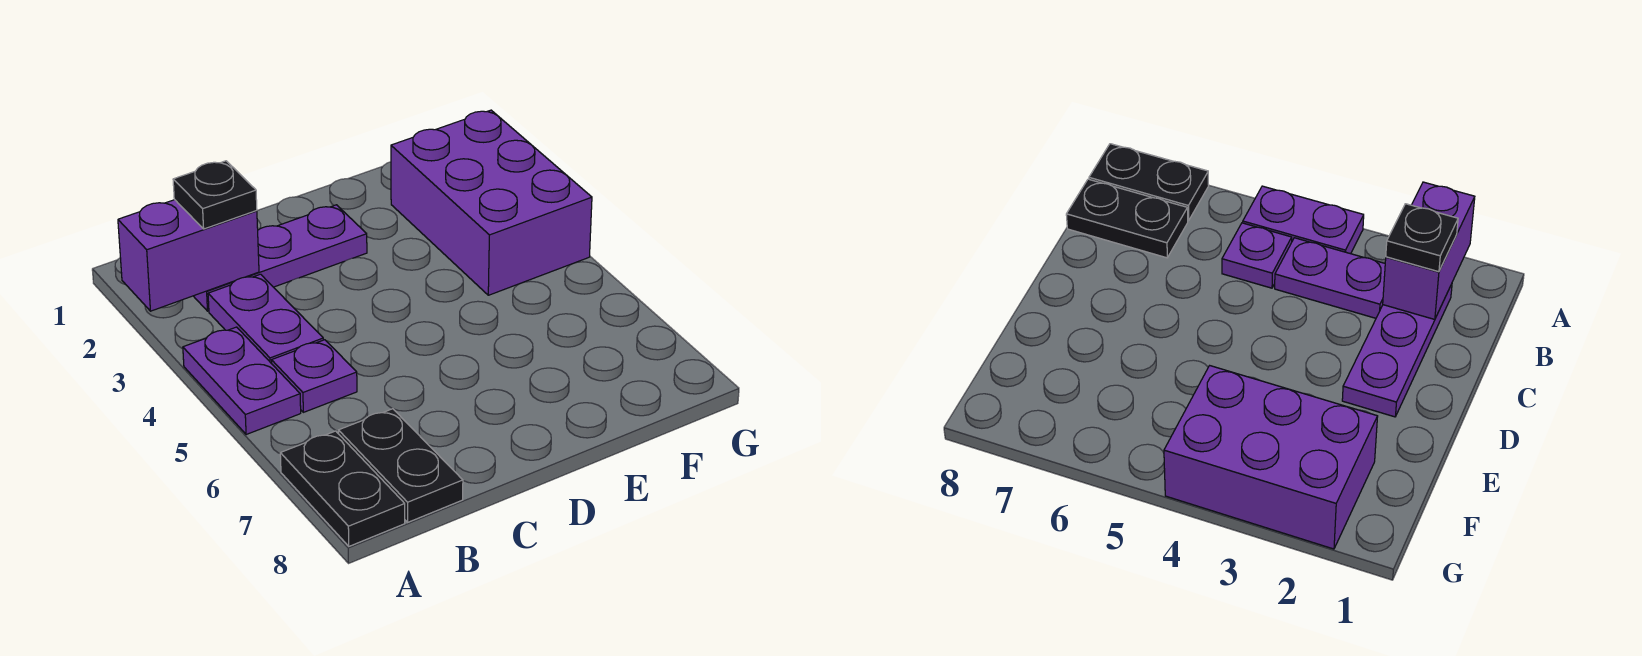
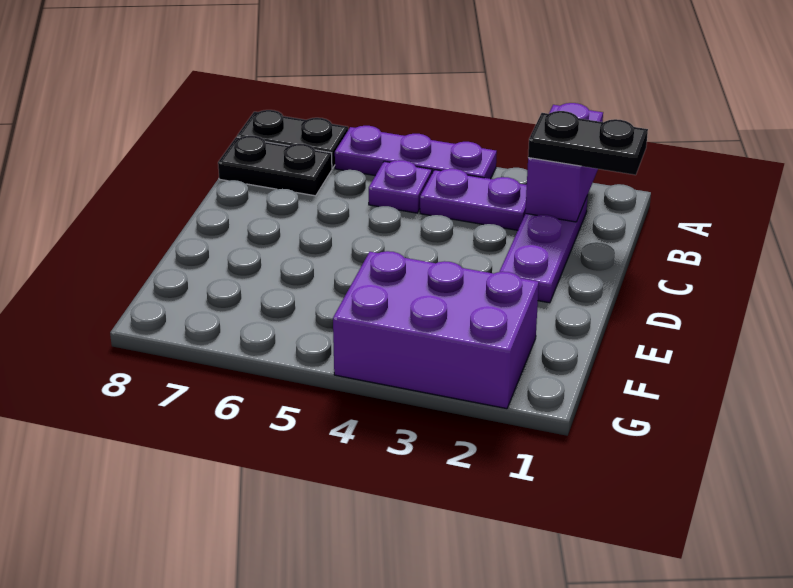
purple plate A4:A5 level 1 -> purple plate A4:A6 level 1
black plate B2 level 3 -> black plate B1:B2 level 3

